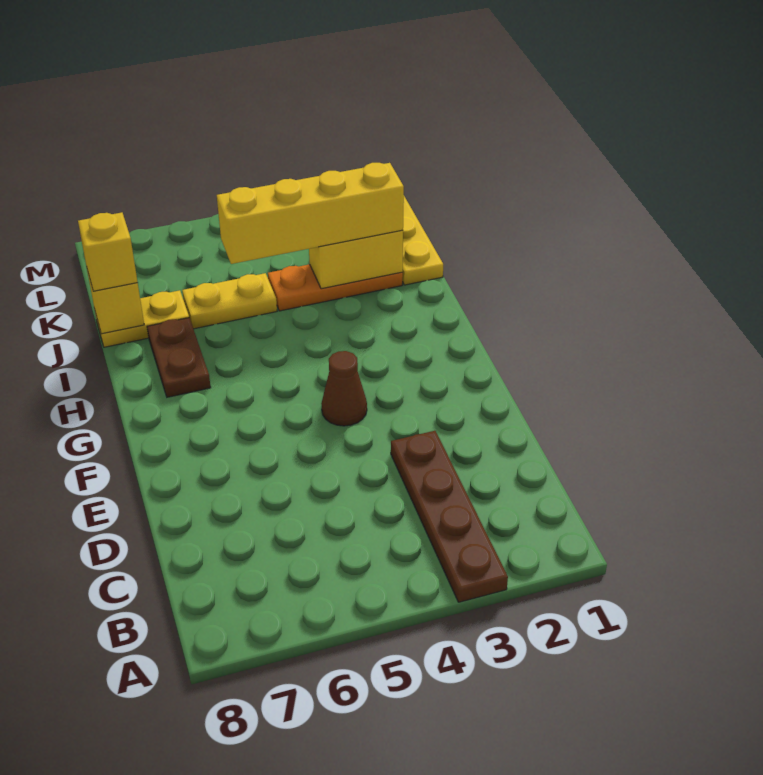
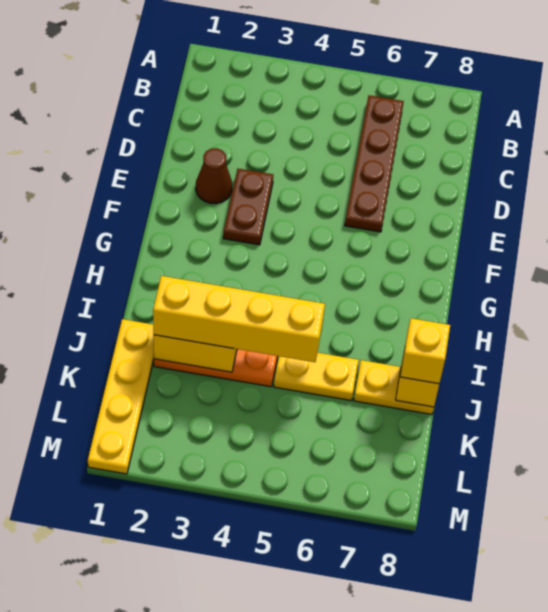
brown plate A3:D3 level 1 -> brown plate B6:E6 level 1
brown cone F4 level 1 -> brown cone E2 level 1
brown plate H7:I7 level 1 -> brown plate E3:F3 level 1

